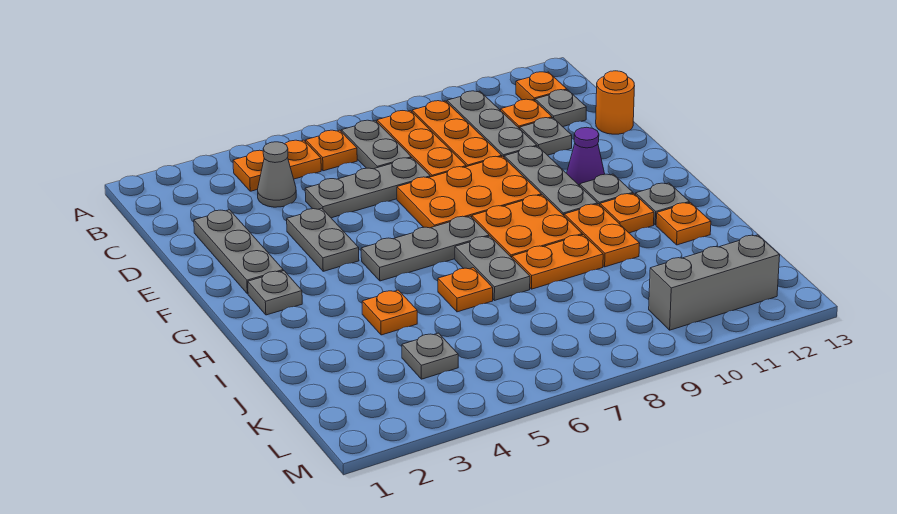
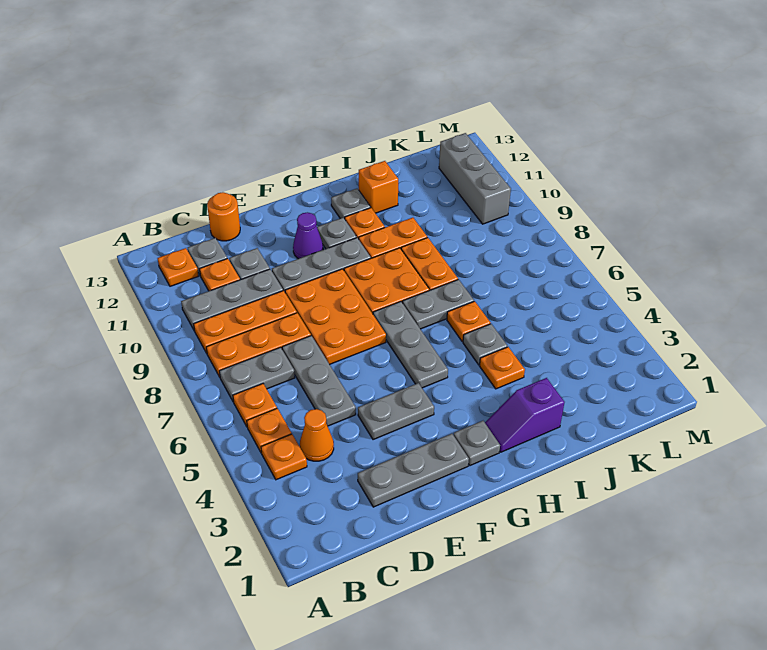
grey cone C4 level 1 -> orange cone C4 level 1
none -> purple slope H2:I2 level 1 top I
orange plate I12 level 1 -> orange brick I12 level 1
grey plate K4 level 1 -> grey plate I5 level 1

